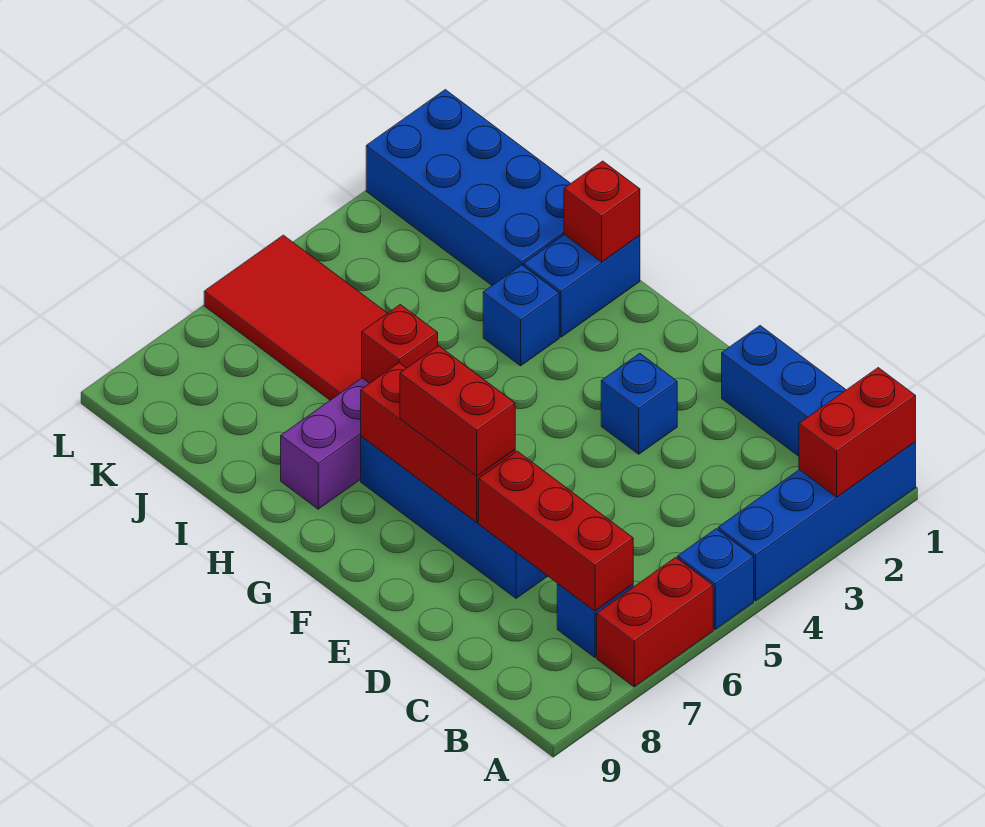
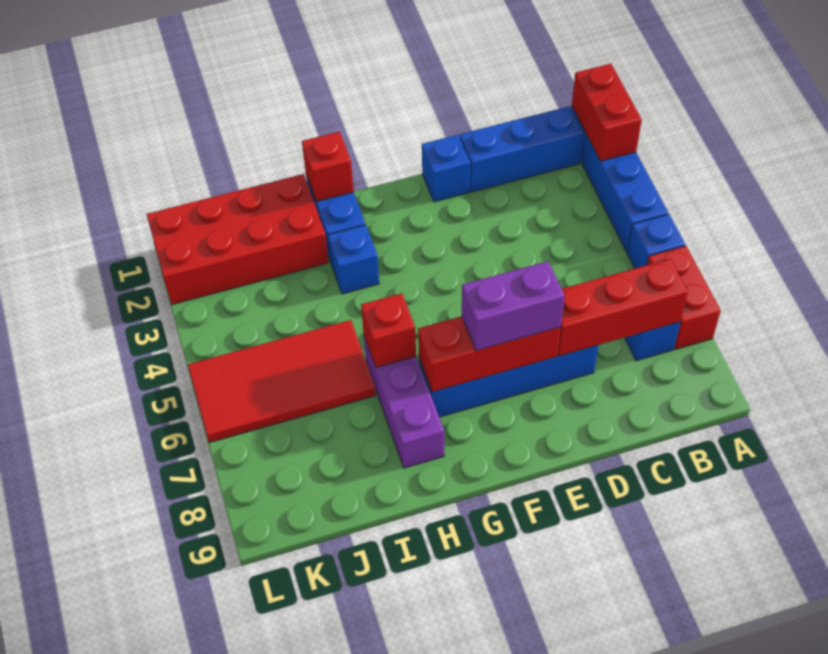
blue brick E3 level 1 -> blue brick E1 level 1
red brick E7:F7 level 3 -> purple brick E7:F7 level 3
blue brick I1:L2 level 1 -> red brick I1:L2 level 1

